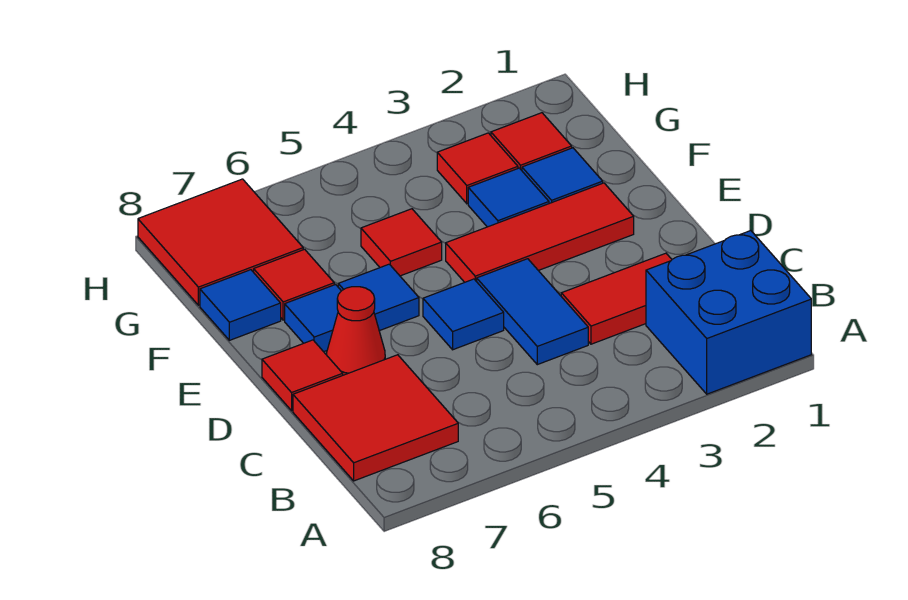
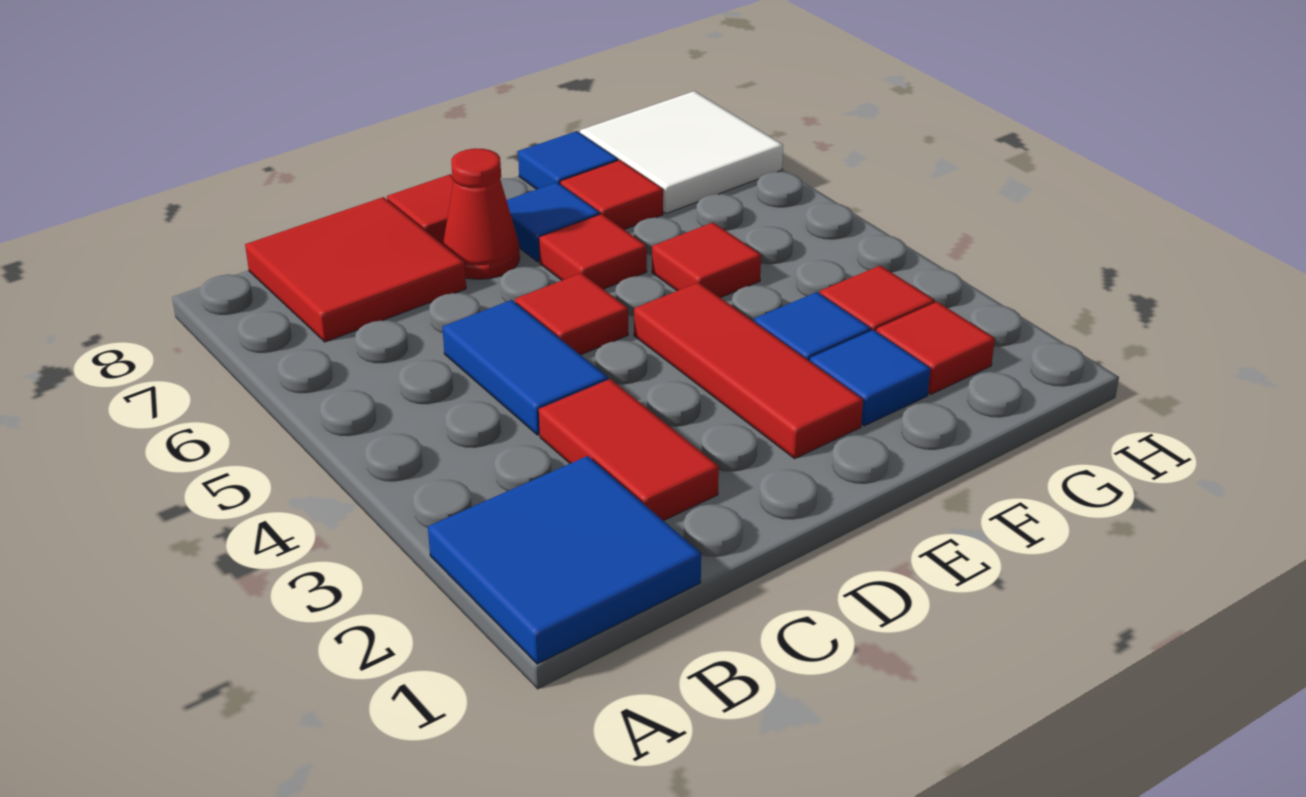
blue brick A1:B2 level 1 -> blue tile A1:B2 level 1
blue tile C4:D4 level 1 -> blue tile C4:C5 level 1
blue tile D5 level 1 -> red tile D5 level 1
blue tile E6 level 1 -> red tile E6 level 1
red tile G7:H8 level 1 -> white tile G7:H8 level 1

